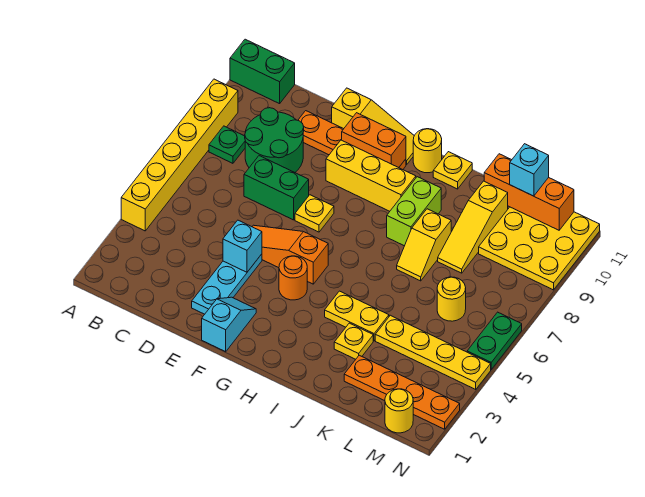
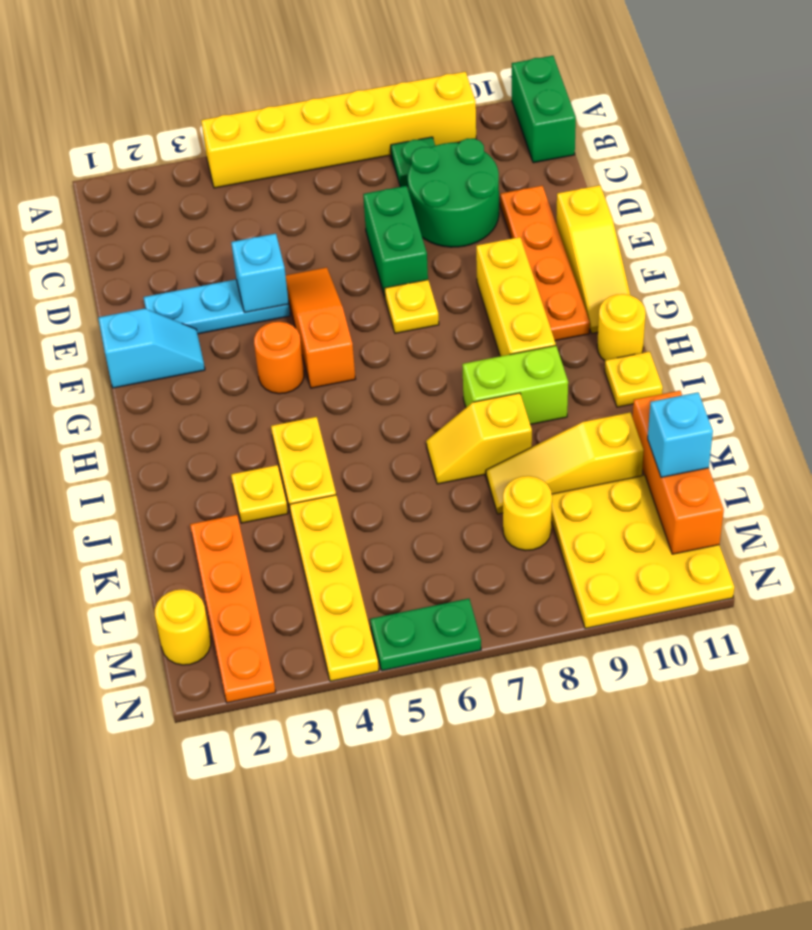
orange brick F10:G10 level 2 -> none
yellow round brick L6 level 1 -> yellow round brick L8 level 1

